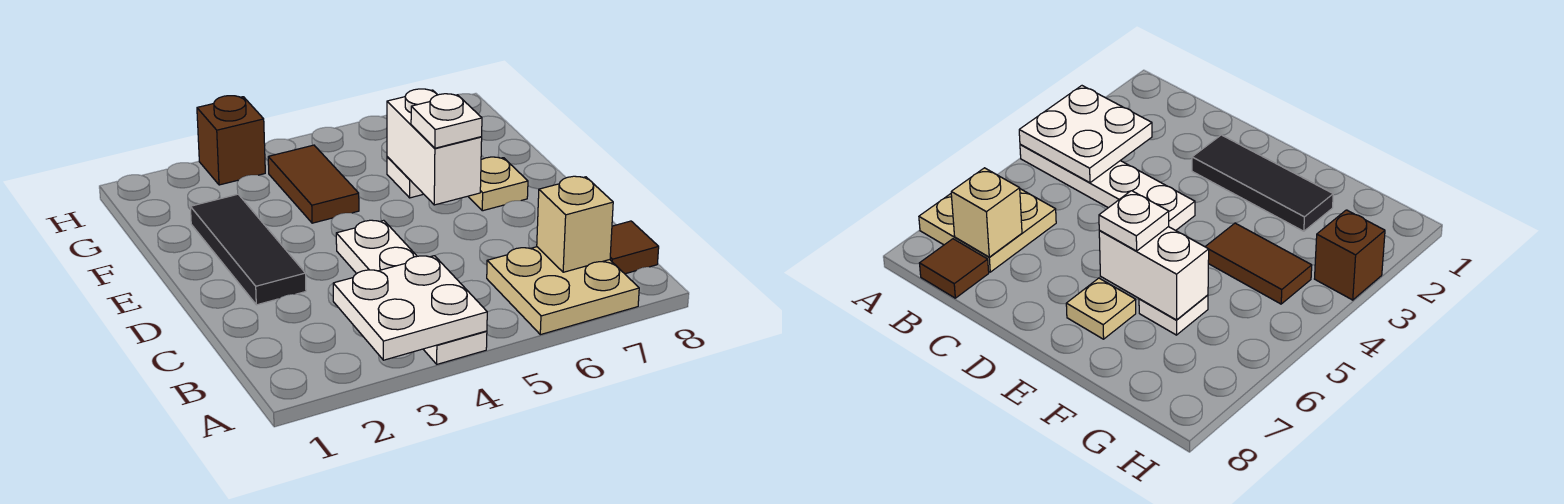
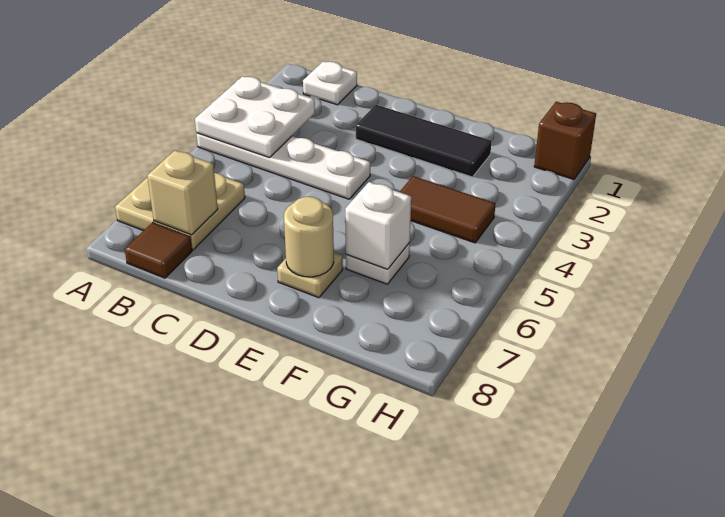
white brick E6:F6 level 2 -> white brick F6 level 2
white plate E6 level 3 -> white plate B1 level 1
none -> tan round brick E7 level 2
brown brick H3 level 1 -> brown brick H1 level 1

